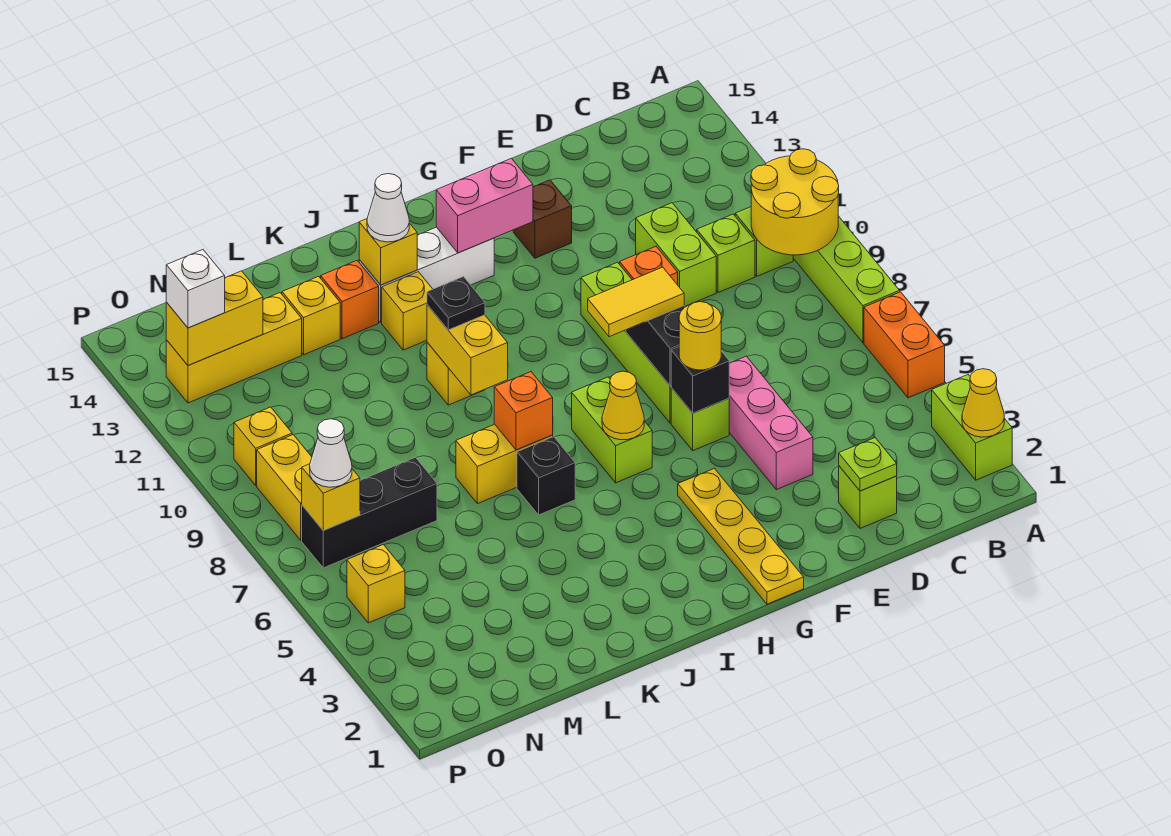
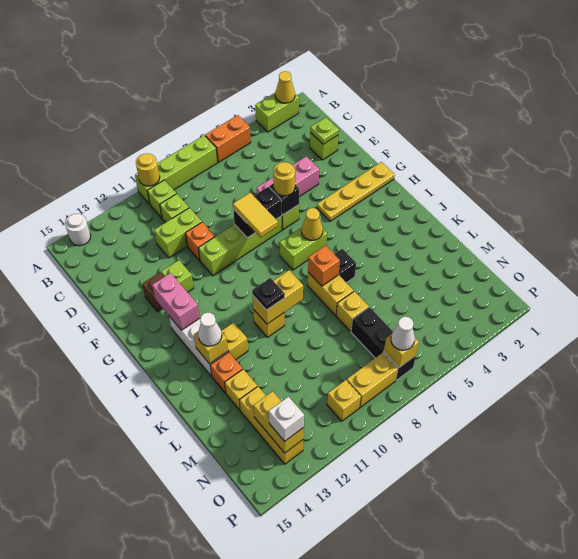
yellow round brick A9:B10 level 2 -> yellow round brick A10 level 2
none -> white round brick A14 level 1
none -> lime brick F12 level 1
yellow brick O5 level 1 -> yellow brick L7 level 1

